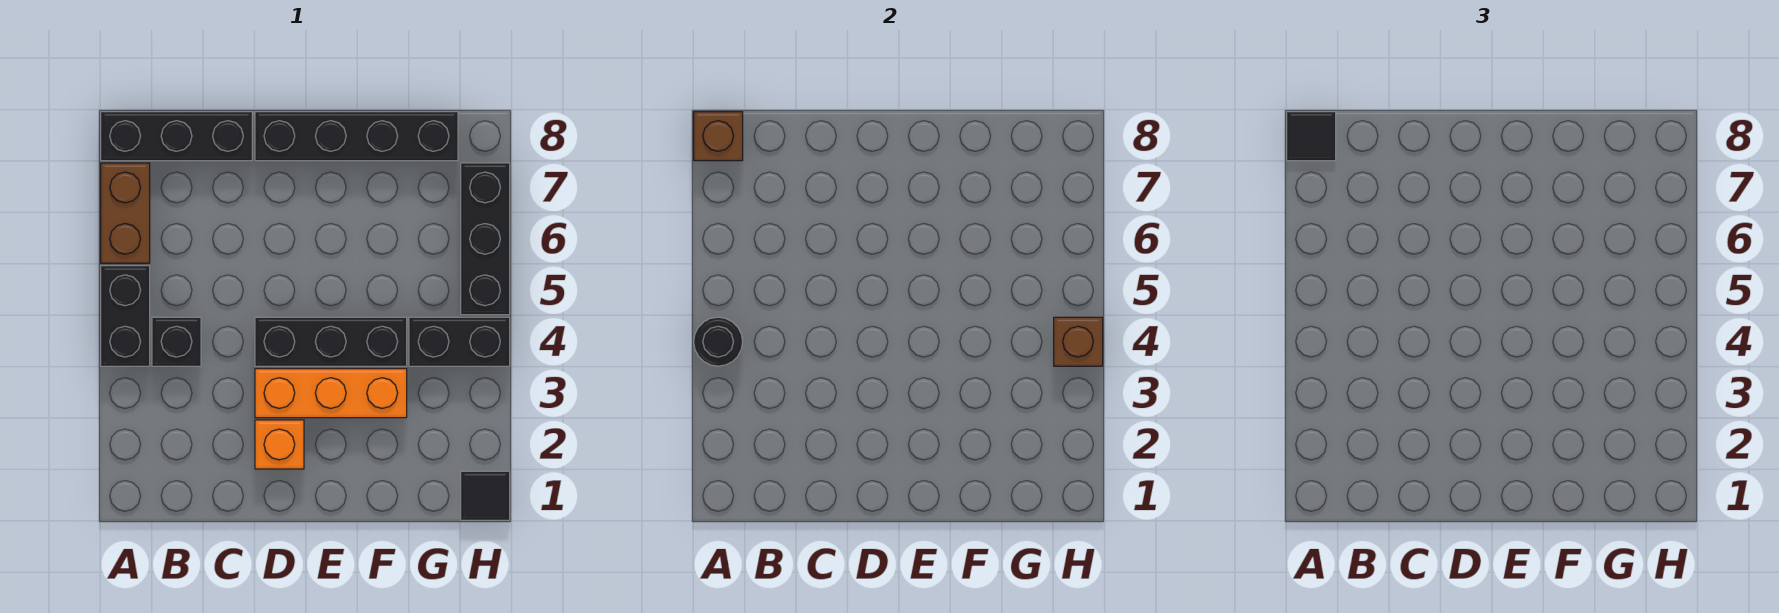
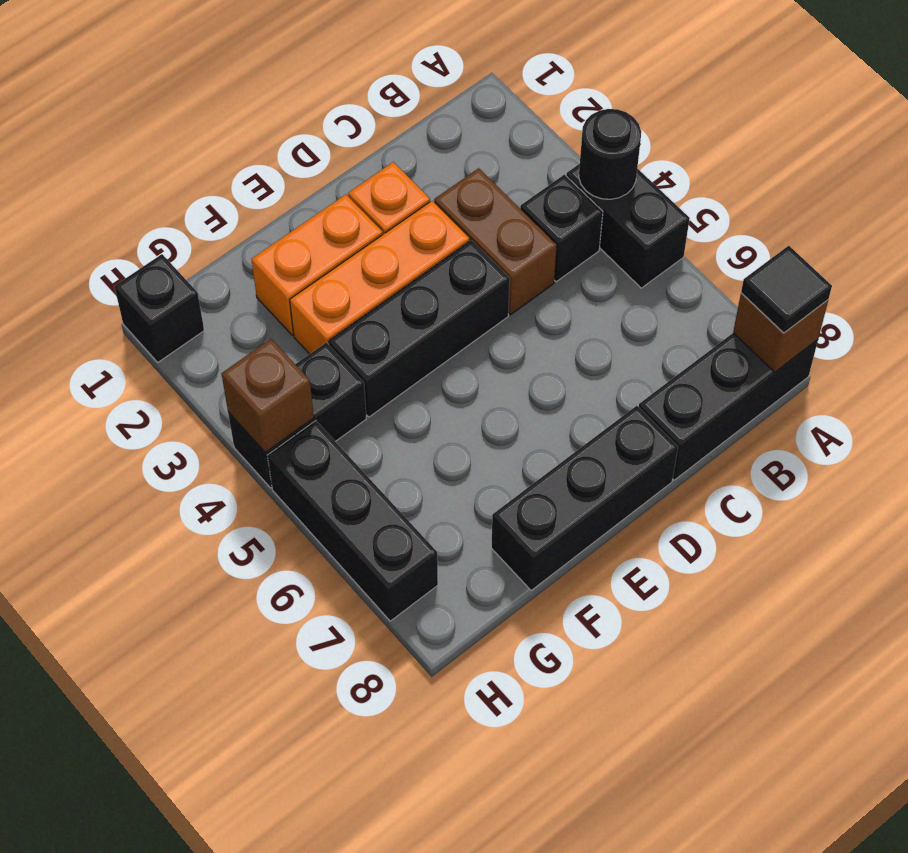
brown brick A6:A7 level 1 -> brown brick C3:C4 level 1
black brick D8:G8 level 1 -> black brick D8:F8 level 1
none -> orange brick E2:F2 level 1
black tile H1 level 1 -> black brick H1 level 1

